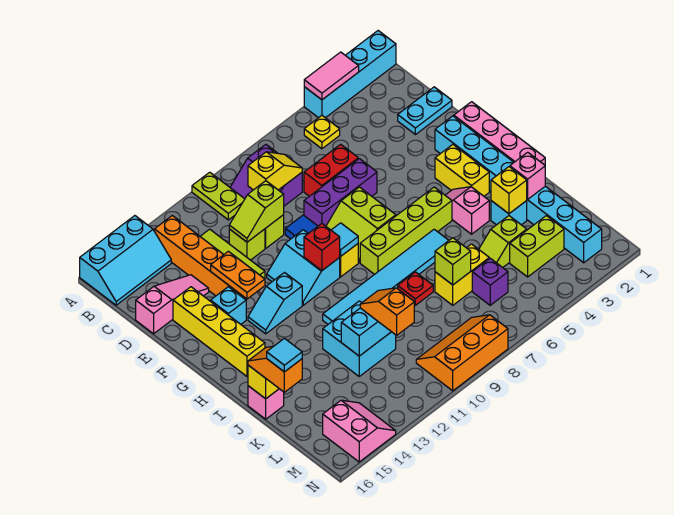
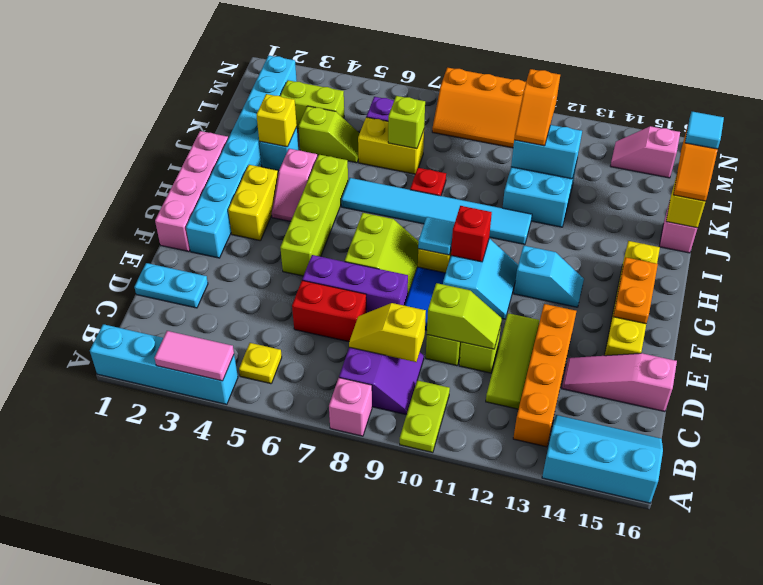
orange plate E13:F13 level 2 -> orange plate F15:G15 level 2
cyan brick F14 level 1 -> none
lime brick H5:H8 level 1 -> lime brick F5:I5 level 1
pink brick J2 level 2 -> pink brick A8 level 1
pink slope M14:N15 level 1 top 15 -> pink slope M14:M15 level 1 top 15

